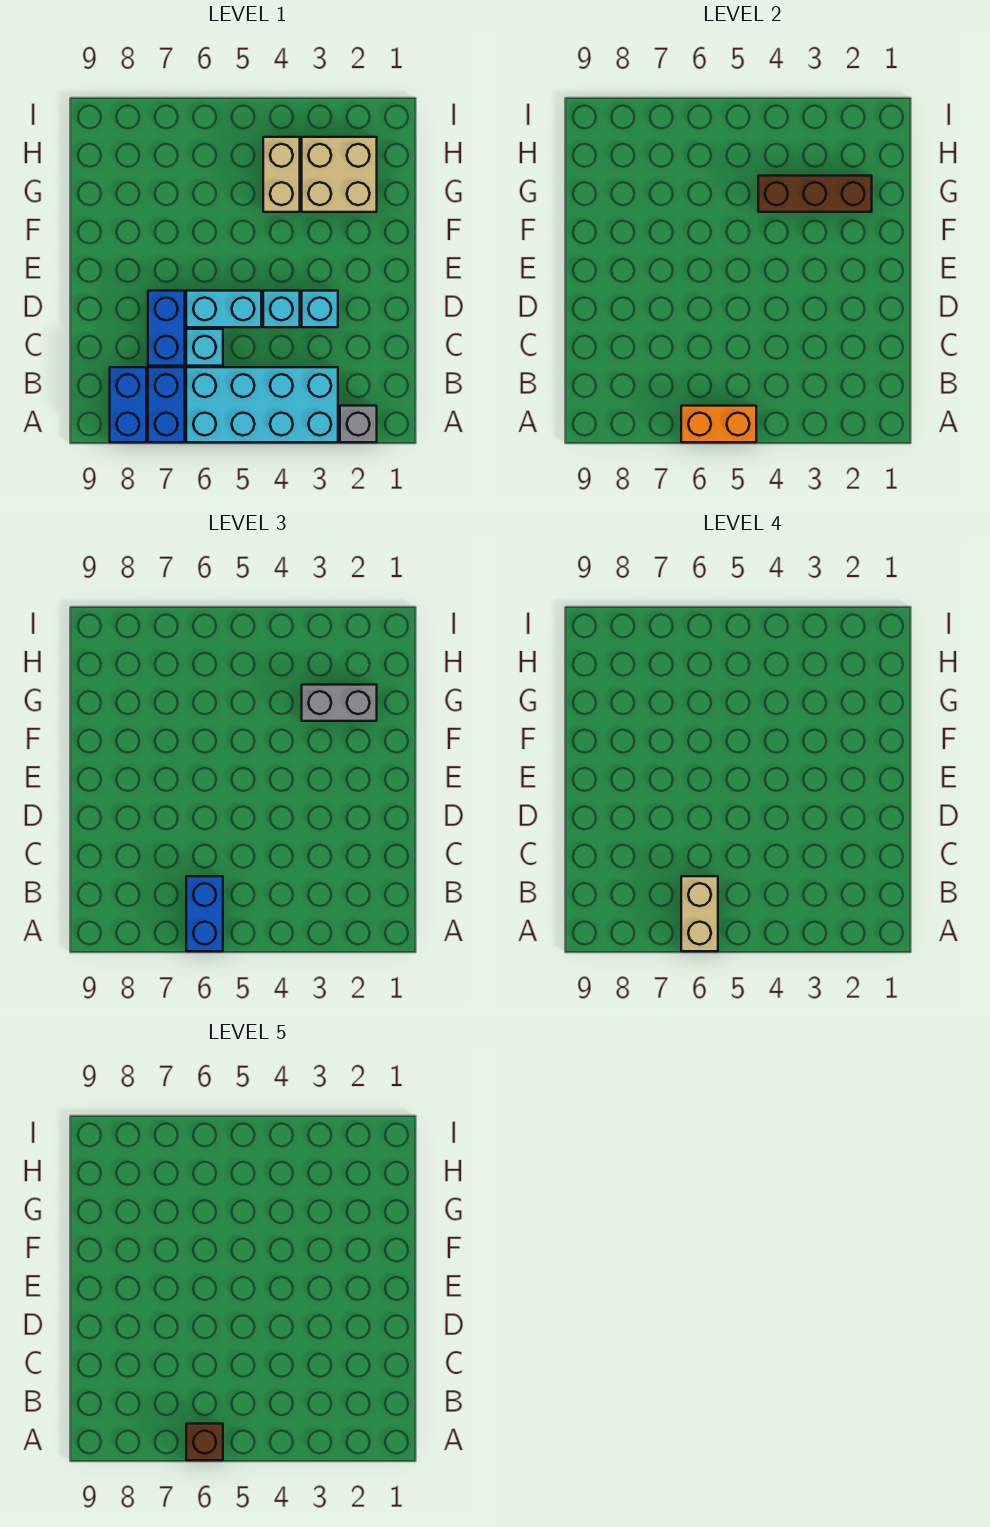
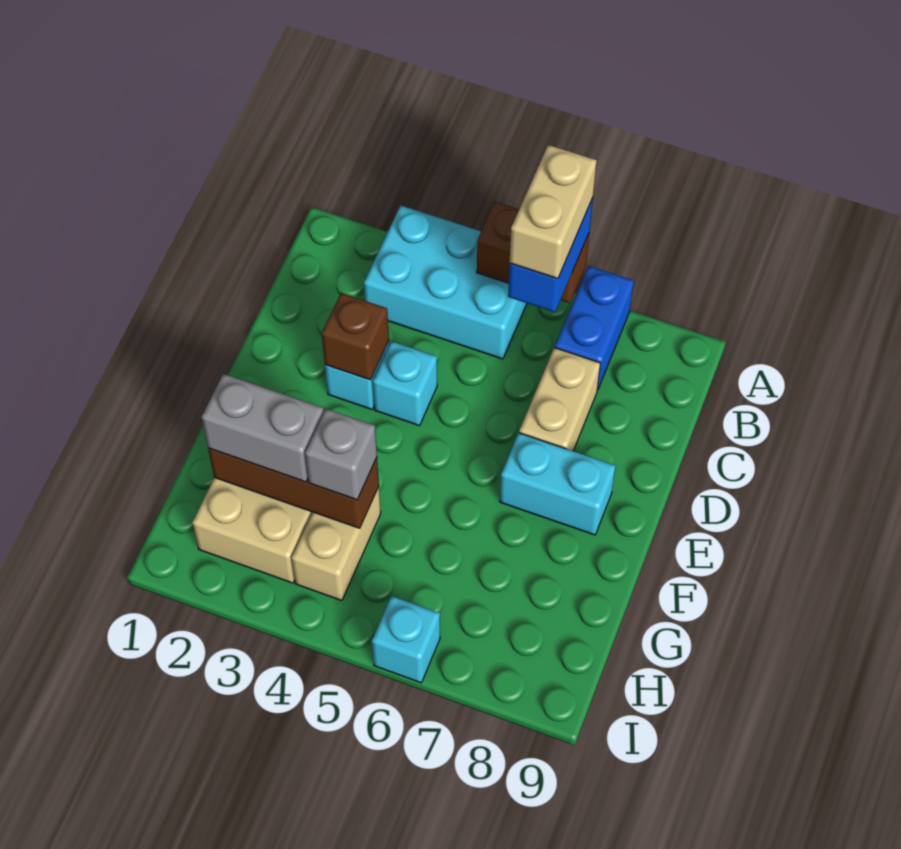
grey brick A2 level 1 -> grey brick G4 level 3
cyan brick A3:B6 level 1 -> cyan brick A3:B5 level 1
orange brick A5:A6 level 2 -> brown brick A5:A6 level 2
brown brick A6 level 5 -> brown brick D3 level 2
blue brick A8:B8 level 1 -> none
cyan brick C6 level 1 -> cyan brick I6 level 1
blue brick C7:D7 level 1 -> tan brick C7:D7 level 1
cyan brick D5:D6 level 1 -> cyan brick E7:E8 level 1

